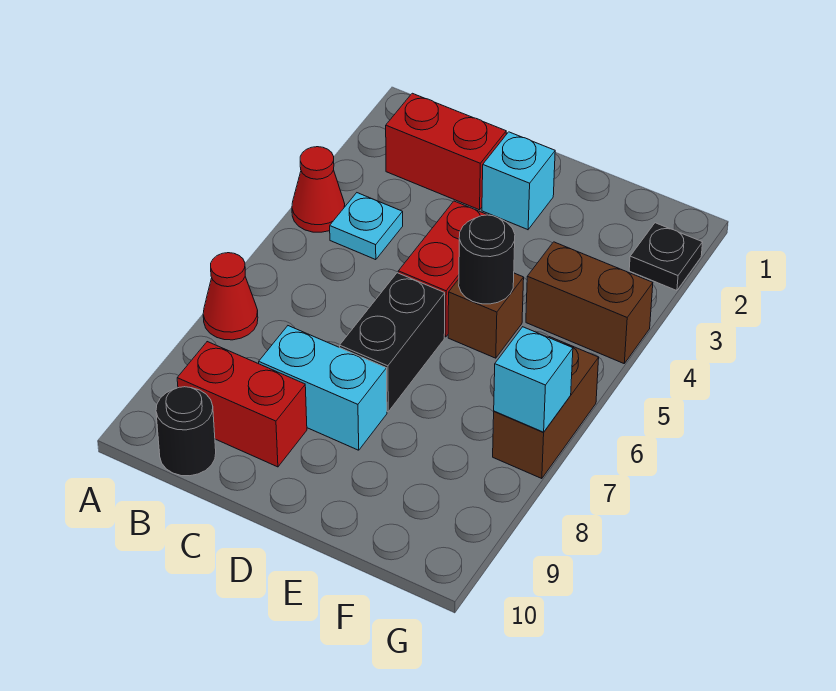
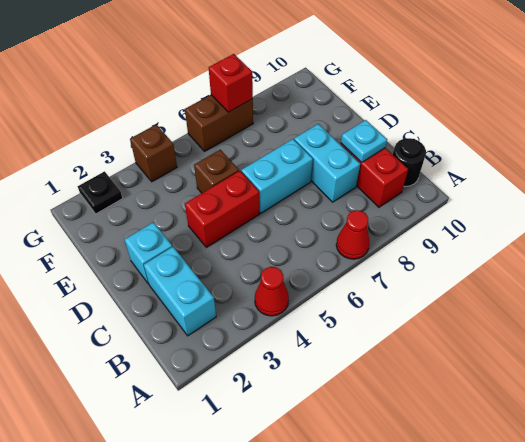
red brick B2:C2 level 1 -> cyan brick B2:C2 level 1
cyan plate B4 level 1 -> cyan plate C9 level 2
black brick D6:D7 level 1 -> cyan brick D6:D7 level 1
black round brick E5 level 2 -> none
brown brick F4:G4 level 1 -> brown brick G4 level 1
cyan brick G7 level 2 -> red brick G7 level 2

